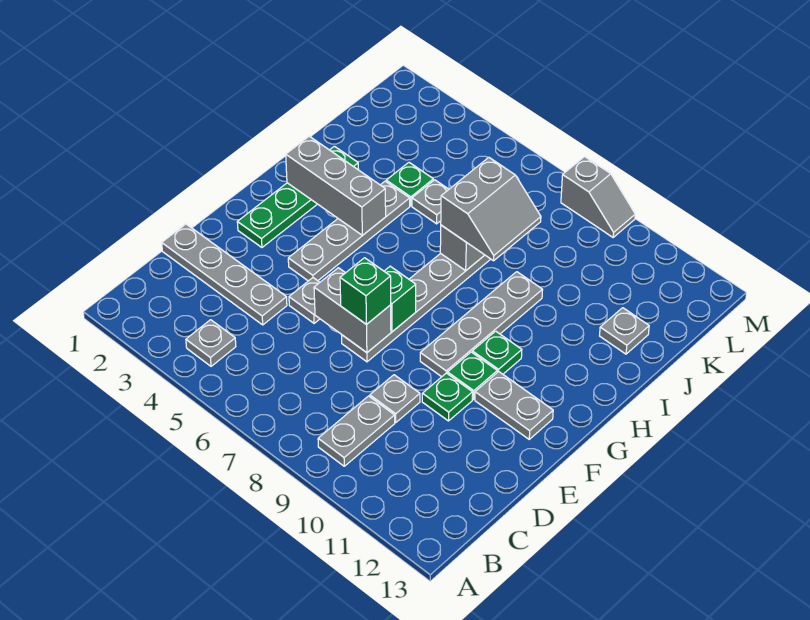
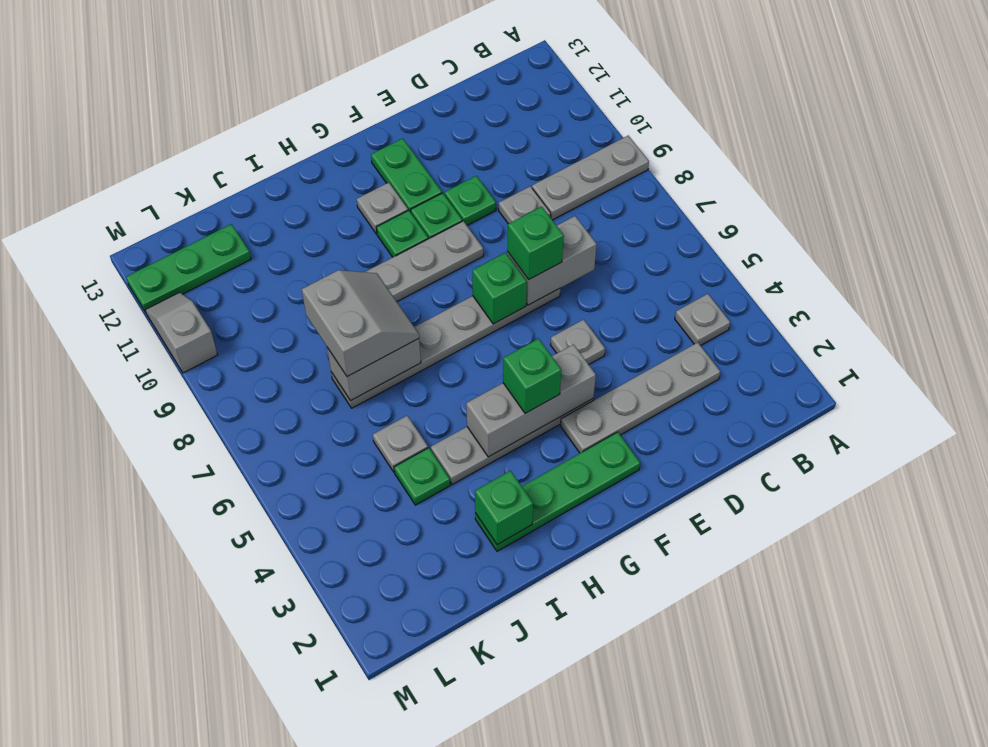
grey plate B9:C9 level 1 -> grey plate A9:C9 level 1
grey plate D1:D4 level 1 -> grey plate C3:F3 level 1
grey brick E6:E7 level 2 -> grey brick D7:E7 level 2
grey plate F11:F12 level 1 -> green plate F11:F12 level 1
none -> green brick G4 level 3
grey brick H2:H4 level 2 -> grey brick F4:H4 level 2
none -> green brick I2 level 2
grey slope I7:J8 level 3 top 7 -> grey slope I7:J8 level 3 top J
grey plate J12 level 1 -> grey plate G11 level 1
none -> green plate K12:M12 level 1
grey slope M8:M9 level 1 top 8 -> grey slope M10:M11 level 1 top 10

